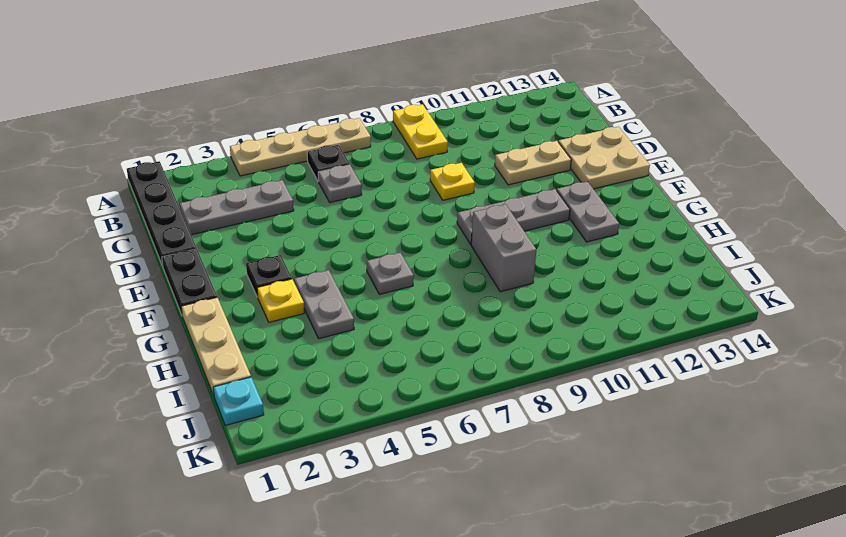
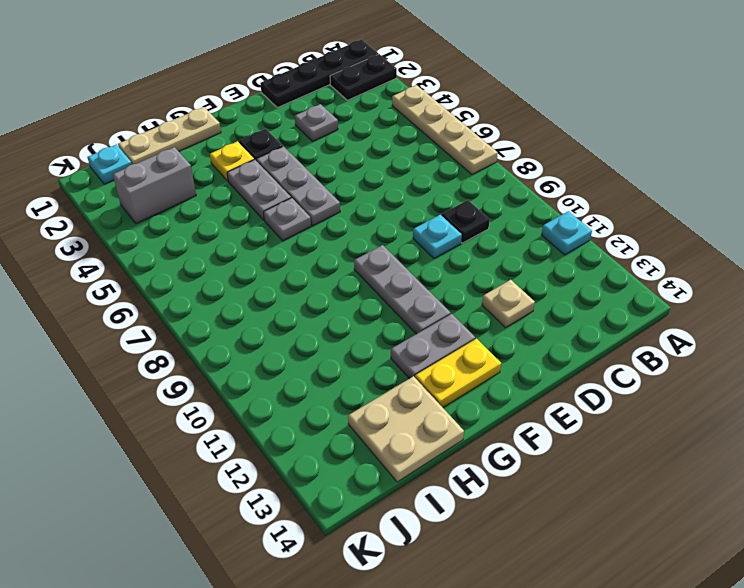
yellow plate A9:B9 level 1 -> yellow plate F13:G13 level 1
none -> cyan plate A11 level 1
black plate B6 level 1 -> black plate C9 level 1
grey plate C2:C4 level 1 -> grey plate F4:F6 level 1
grey plate C6 level 1 -> grey plate D3 level 1
yellow plate D9 level 1 -> cyan plate D9 level 1
tan plate D11:D12 level 1 -> tan plate D12 level 1
tan plate D13:E14 level 1 -> tan plate H13:I14 level 1
black plate E1:F1 level 1 -> black plate A2:B2 level 1
grey plate G4:H4 level 1 -> grey plate G4:G5 level 1
grey brick G9:H9 level 1 -> grey brick I3:J3 level 1

